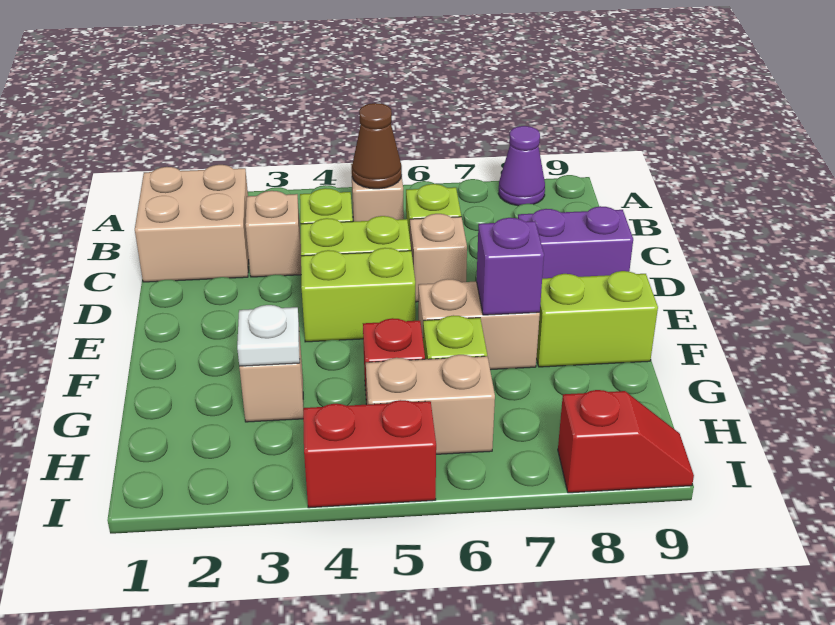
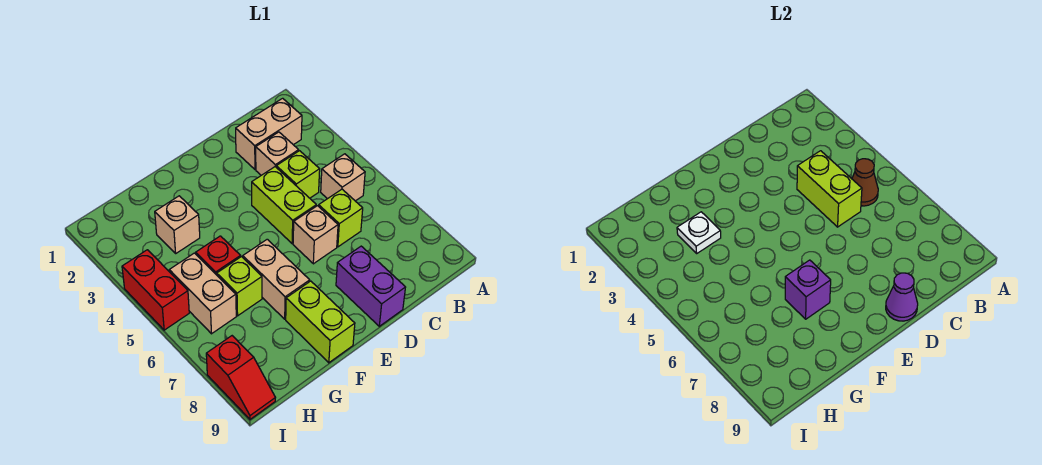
purple cone A8 level 1 -> purple cone D9 level 2
tan brick B1:C2 level 1 -> tan brick B2:C2 level 1
lime brick E4:E5 level 1 -> lime brick C4:C5 level 2

